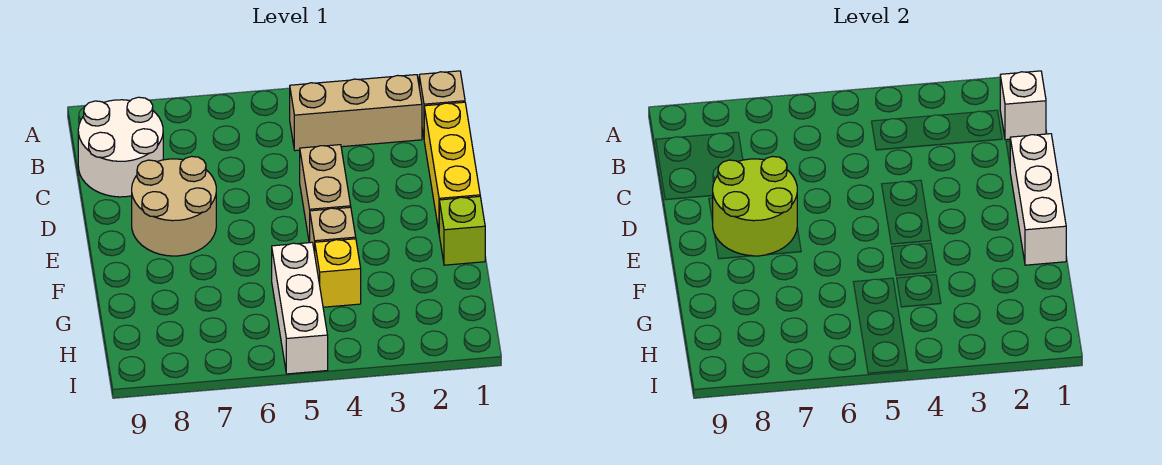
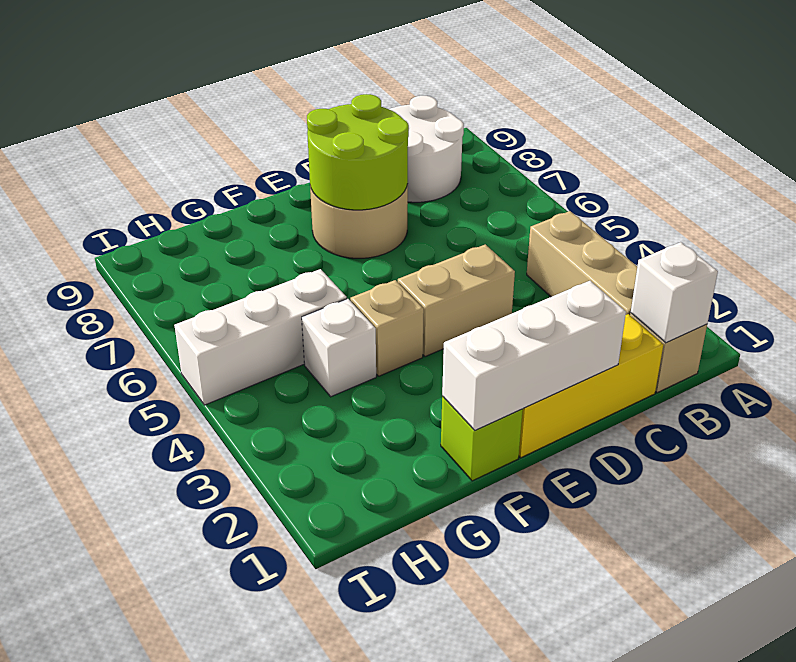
yellow brick G4 level 1 -> white brick G4 level 1

